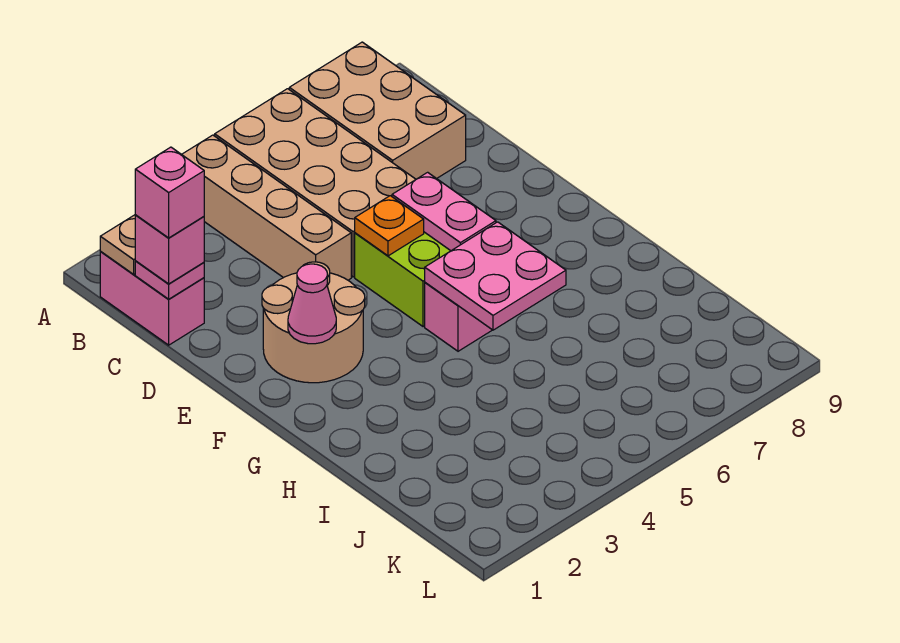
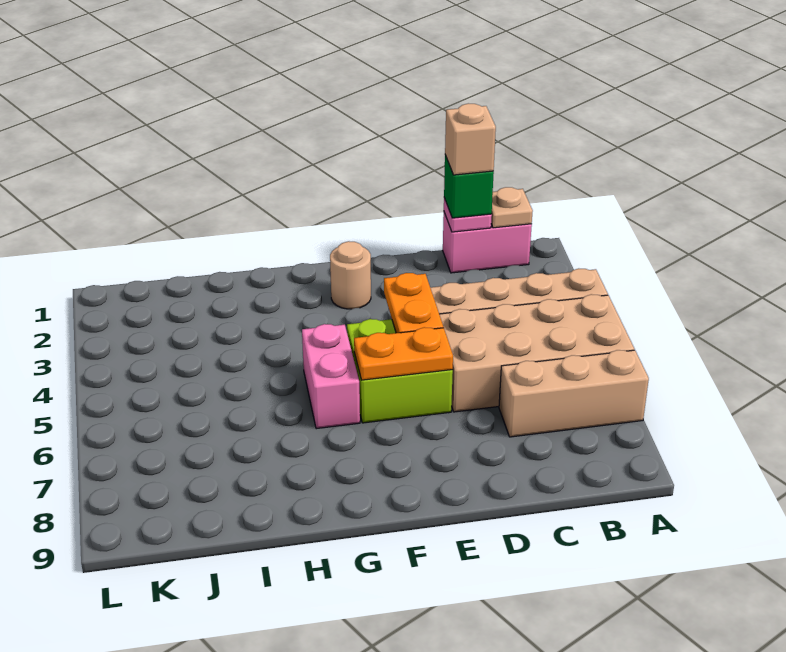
tan brick A7:C8 level 1 -> tan brick A7:C7 level 1
pink brick C1 level 3 -> green brick C1 level 3
pink brick C1 level 4 -> tan brick C1 level 4
tan round brick E2:F3 level 1 -> tan round brick F2 level 1
orange plate E5 level 2 -> orange plate E4:E5 level 2
pink plate E6:F6 level 2 -> orange plate E6:F6 level 2
pink cone F2 level 2 -> none
pink plate G5:H6 level 2 -> none

